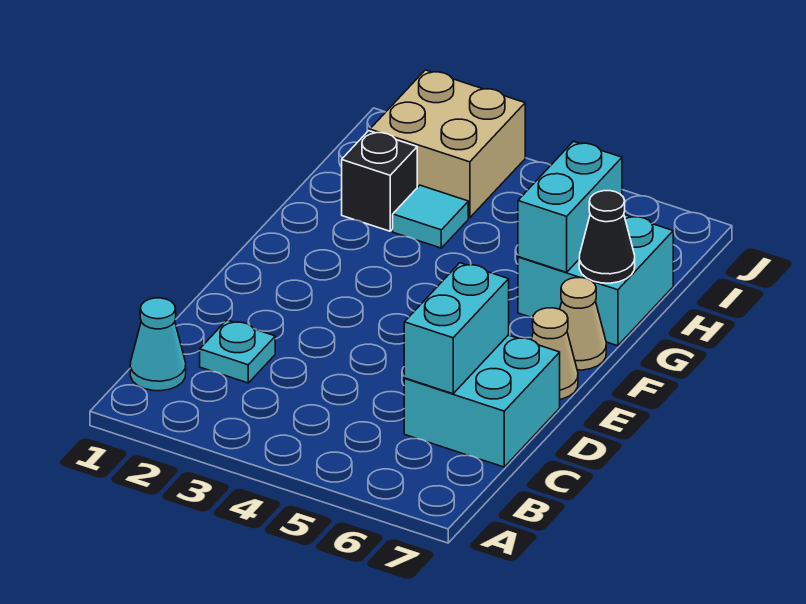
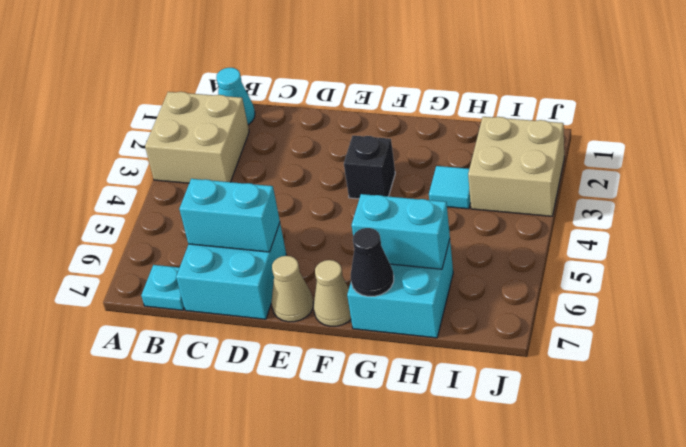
none -> tan brick A2:B3 level 1
cyan plate C2 level 1 -> cyan plate B7 level 1
black brick H2 level 1 -> black brick F3 level 1

